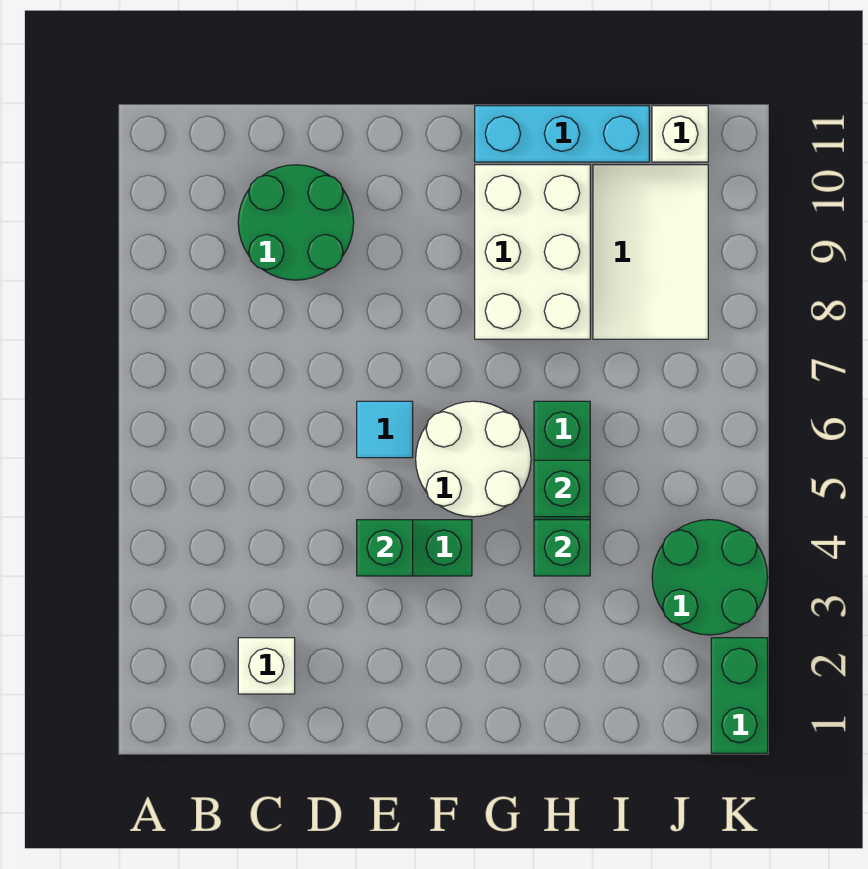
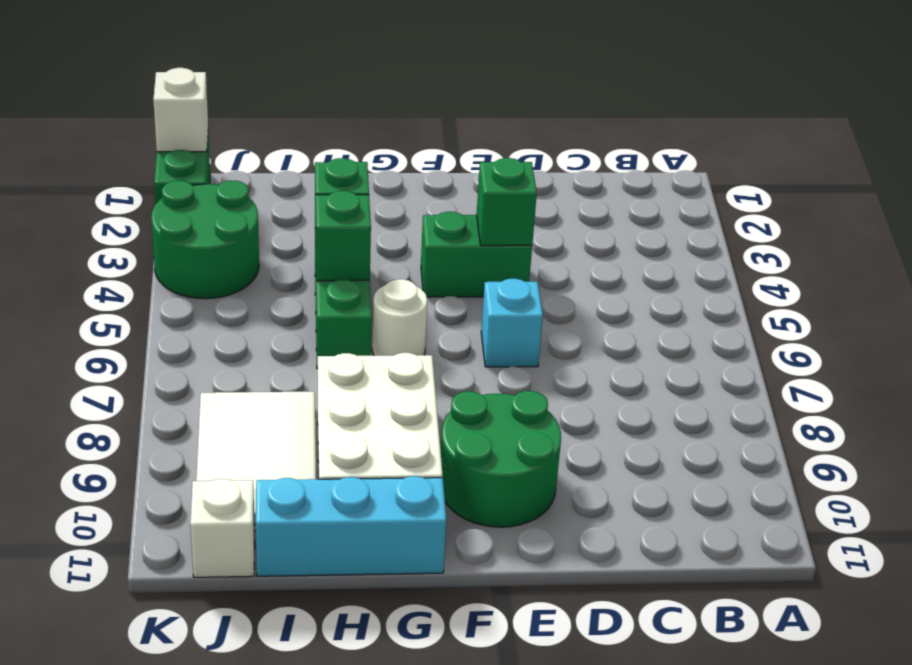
white brick C2 level 1 -> white brick K1 level 2
green round brick C9:D10 level 1 -> green round brick E9:F10 level 1
cyan tile E6 level 1 -> cyan brick E6 level 1
white round brick F5:G6 level 1 -> white round brick G6 level 1

